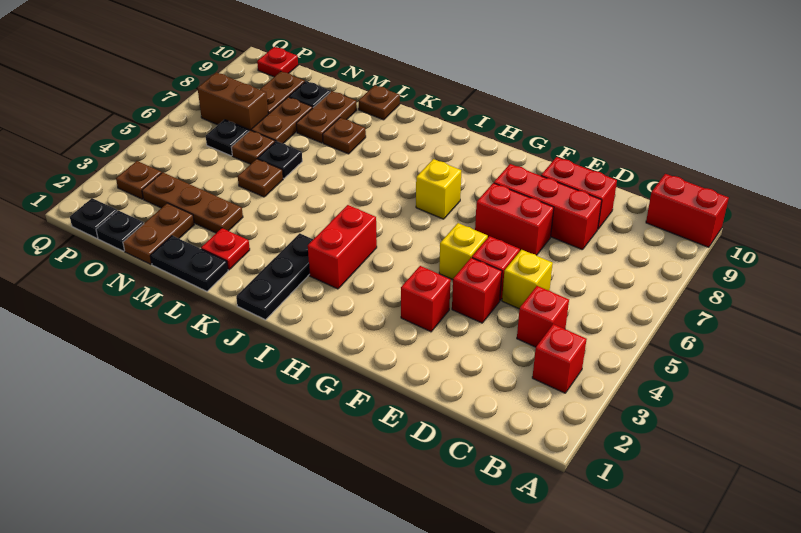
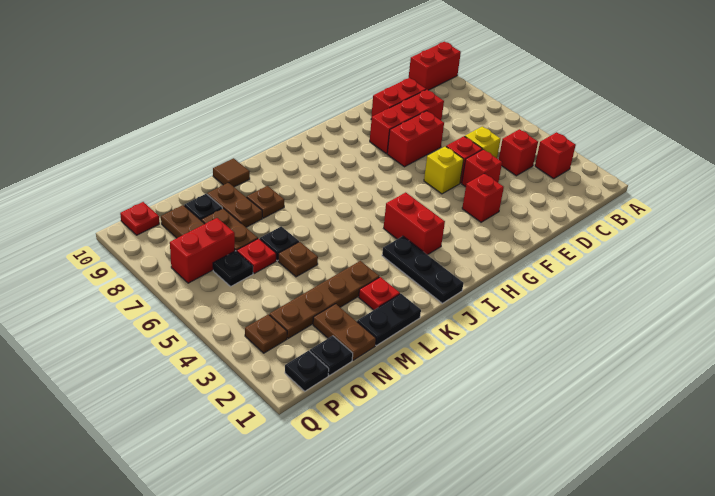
yellow brick H7 level 1 -> none
brown plate L10 level 1 -> brown tile L10 level 1
brown plate M3:O3 level 1 -> brown plate L3:O3 level 1
brown plate N6 level 1 -> red plate N6 level 1
brown brick O7:P7 level 1 -> red brick O7:P7 level 1

